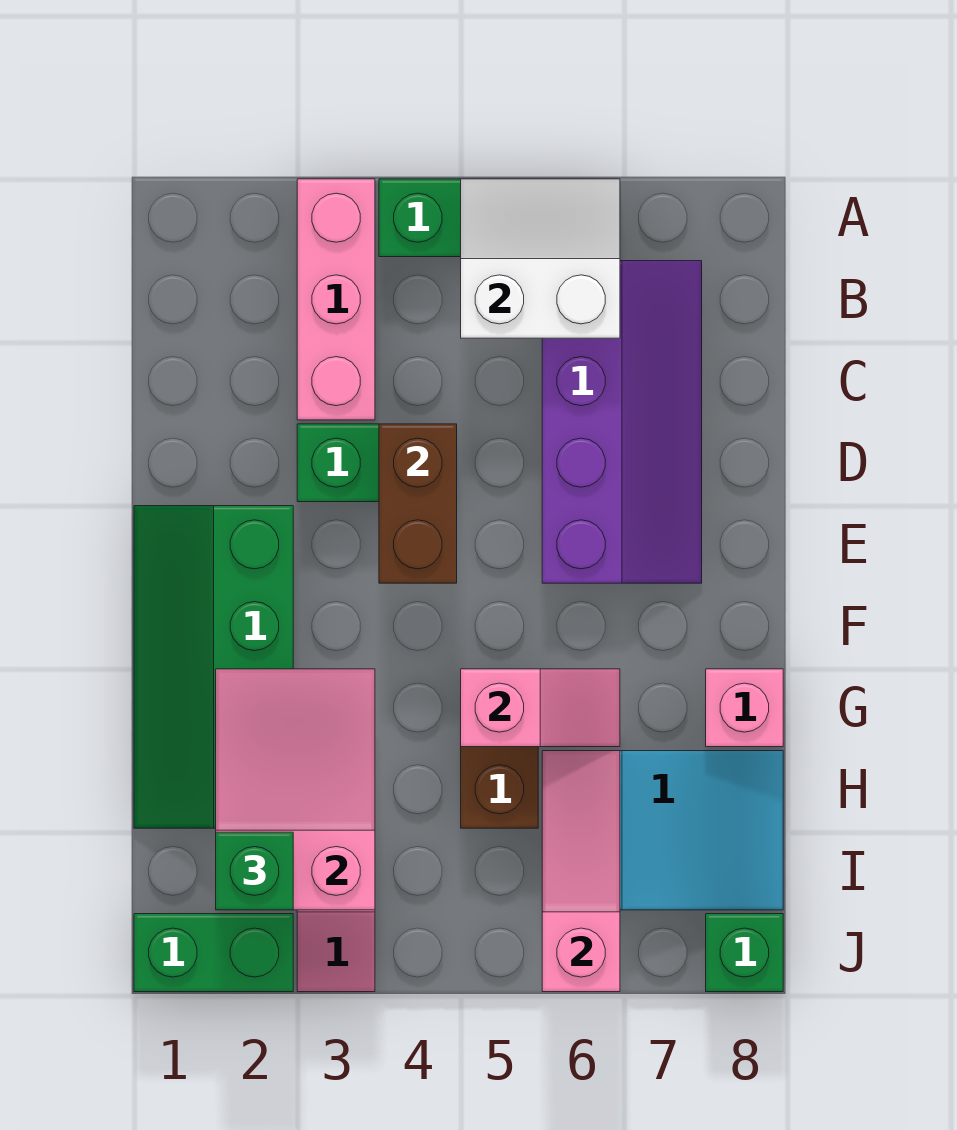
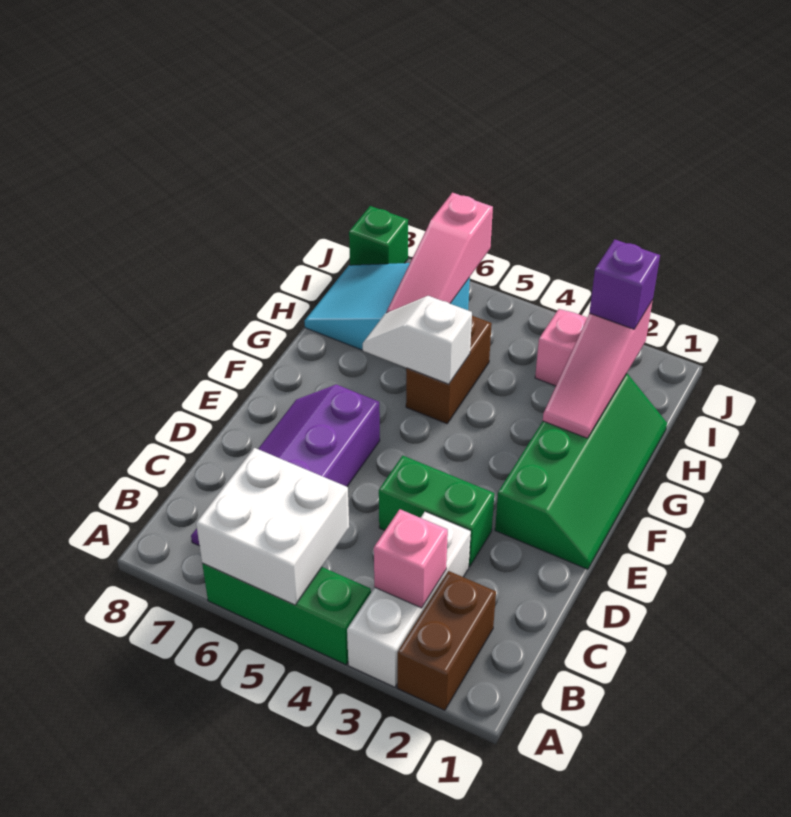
pink brick A3:C3 level 1 -> white brick A3:C3 level 1
white slope A5:B6 level 2 top B -> white brick A5:B6 level 2
brown brick D4:E4 level 2 -> brown brick A2:B2 level 1
pink slope G2:I3 level 2 top I -> pink slope G2:I2 level 2 top I
pink slope G5:G6 level 2 top 5 -> white slope G5:G6 level 2 top 5
pink brick G8 level 1 -> pink brick B3 level 2
green brick I2 level 3 -> purple brick I2 level 3
green brick J1:J2 level 1 -> none

